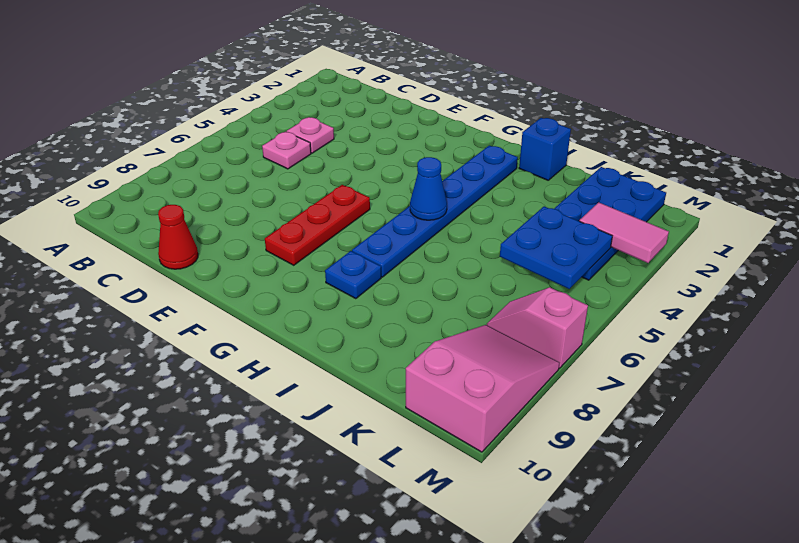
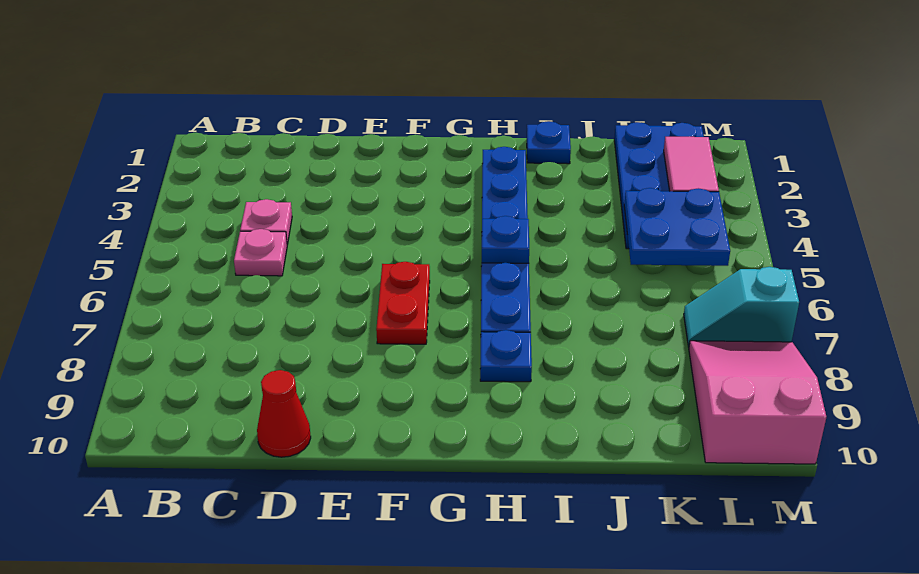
red plate F6:F8 level 1 -> red plate F6:F7 level 1
blue cone H5 level 2 -> blue plate H5 level 2
blue brick I1 level 1 -> blue plate I1 level 1
pink tile L3:M3 level 2 -> pink tile L2:L3 level 2
pink slope L7:M7 level 1 top M -> cyan slope L7:M7 level 1 top M

